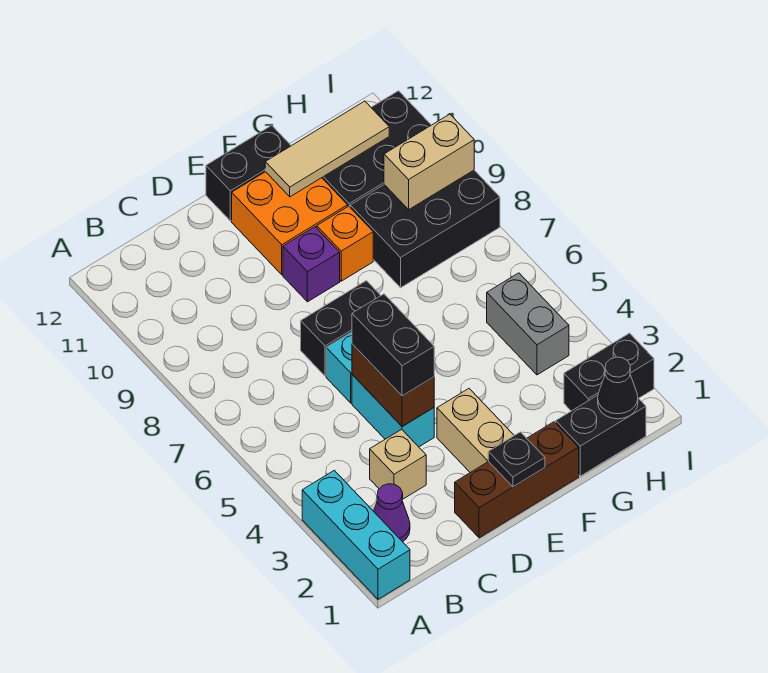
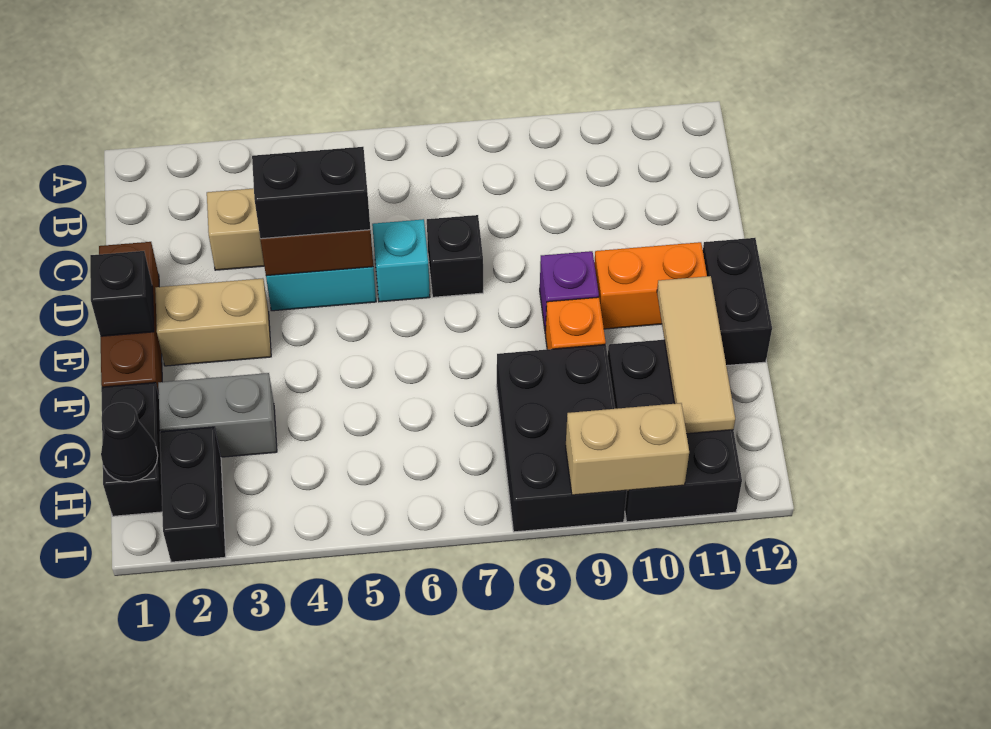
cyan brick A1:A3 level 1 -> none
purple cone B2 level 1 -> none
black brick D7:E7 level 1 -> black brick D7 level 1
black plate E1 level 2 -> black brick E1 level 2
orange brick E10:F11 level 1 -> orange brick E10:E11 level 1
grey brick H4:H5 level 1 -> grey brick G2:G3 level 1
tan brick H9:I9 level 2 -> tan brick I9:I10 level 2

